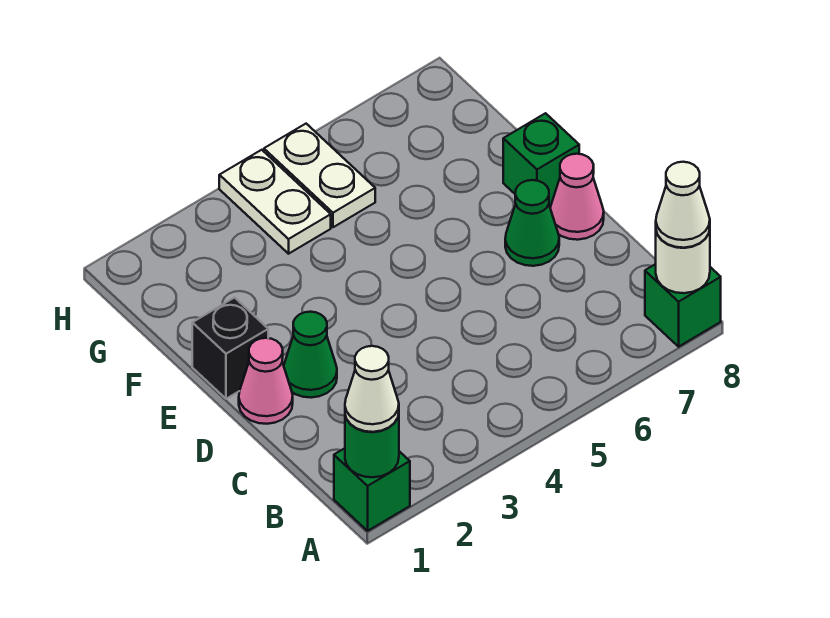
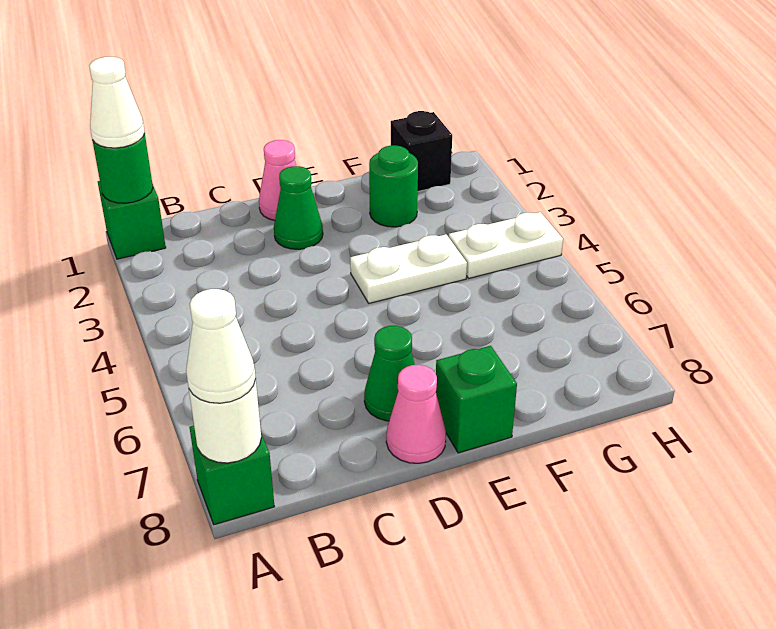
black brick E1 level 1 -> black brick G1 level 1
none -> green round brick F2 level 1
white plate G5:H5 level 1 -> white plate E4:F4 level 1

